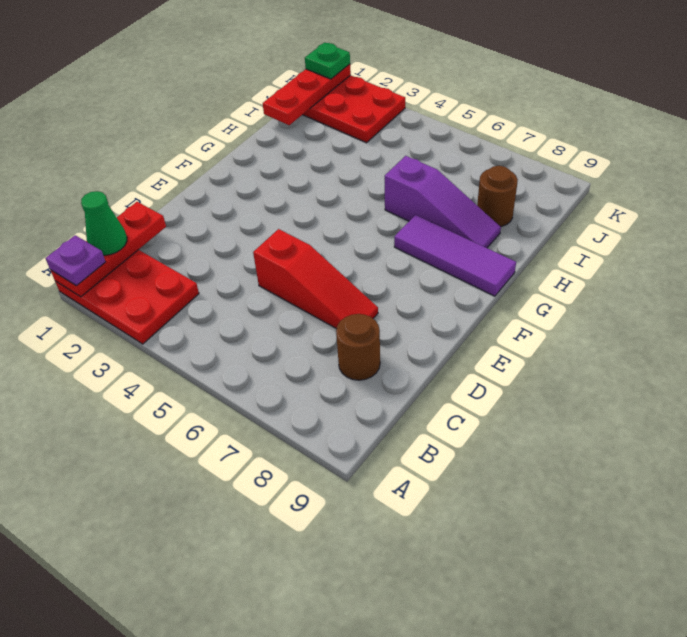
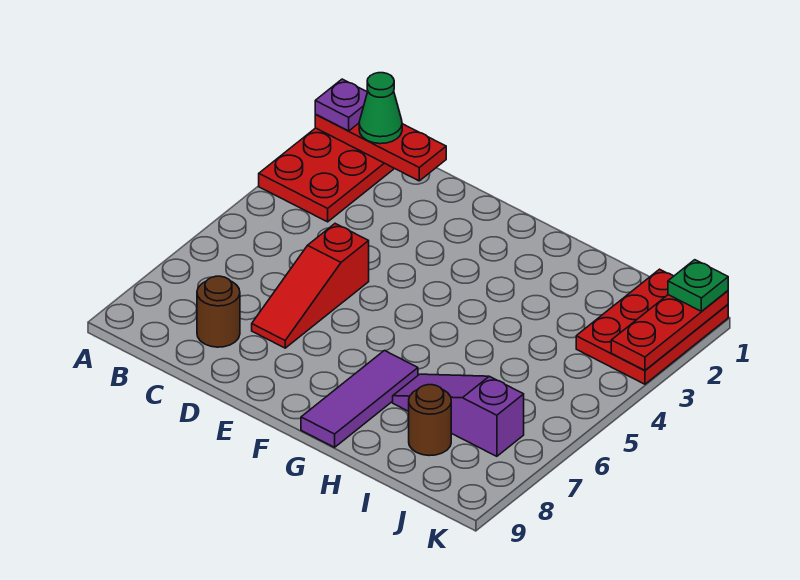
purple slope H6:H8 level 1 top 6 -> purple slope H7:J7 level 1 top J
red plate I1:K1 level 2 -> red plate K1:K3 level 2

